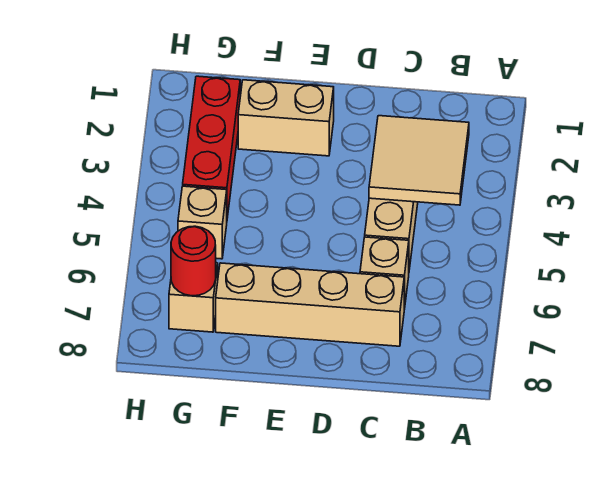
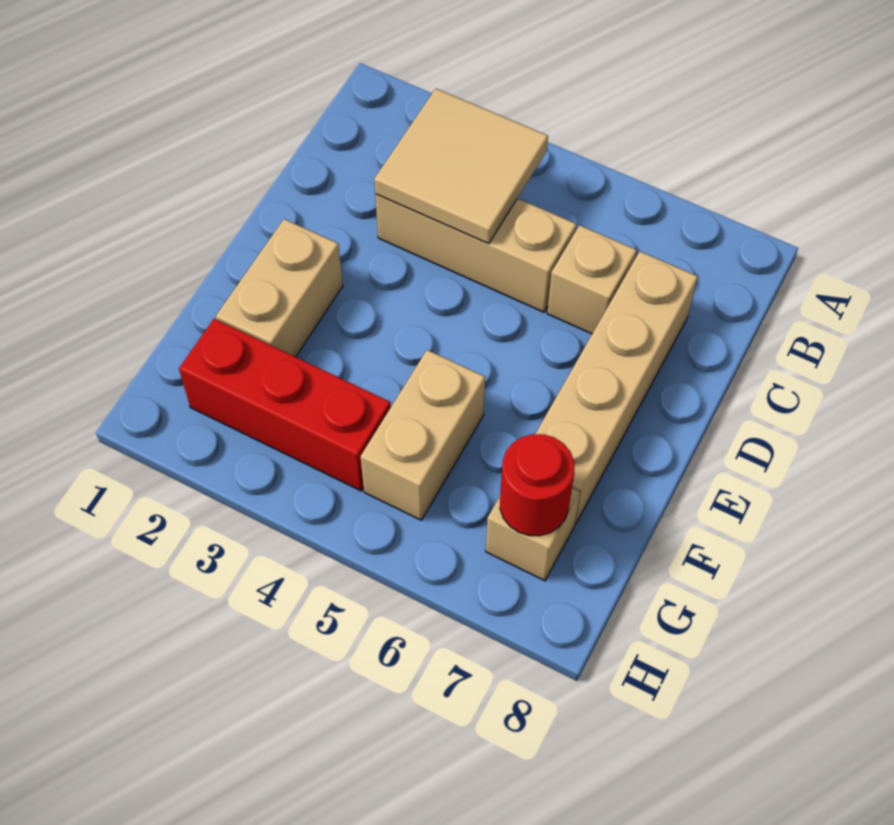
tan brick G5 level 1 -> tan brick F5:G5 level 1

